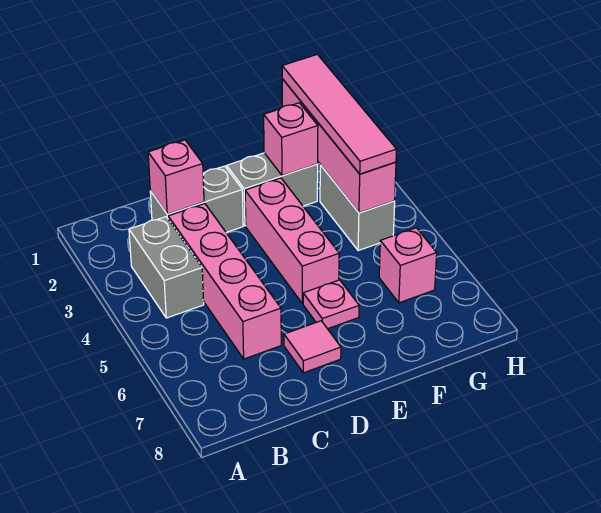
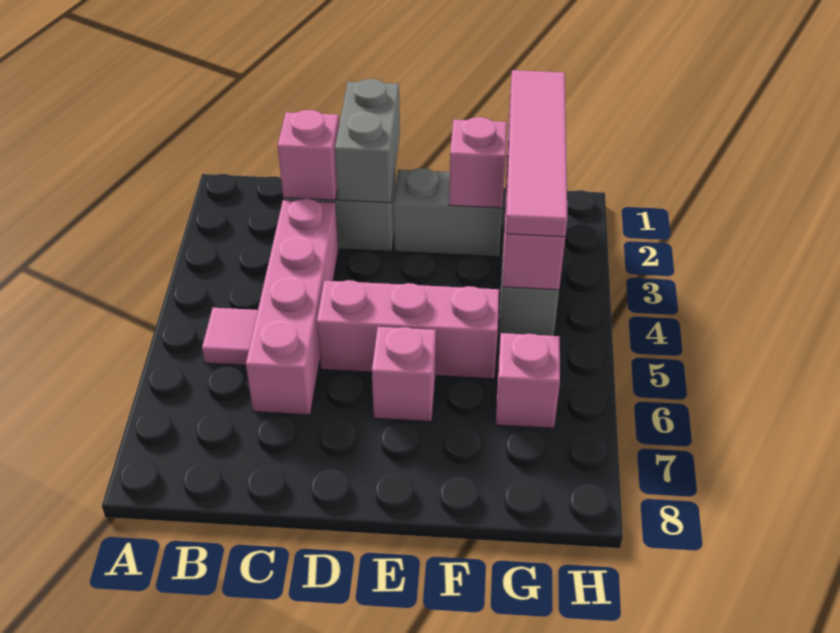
grey brick B3:B4 level 1 -> grey brick D1:D2 level 2
pink tile D7 level 1 -> pink tile B5 level 1
pink brick E3:E5 level 1 -> pink brick D5:F5 level 1
pink plate E6 level 1 -> pink brick E6 level 1

